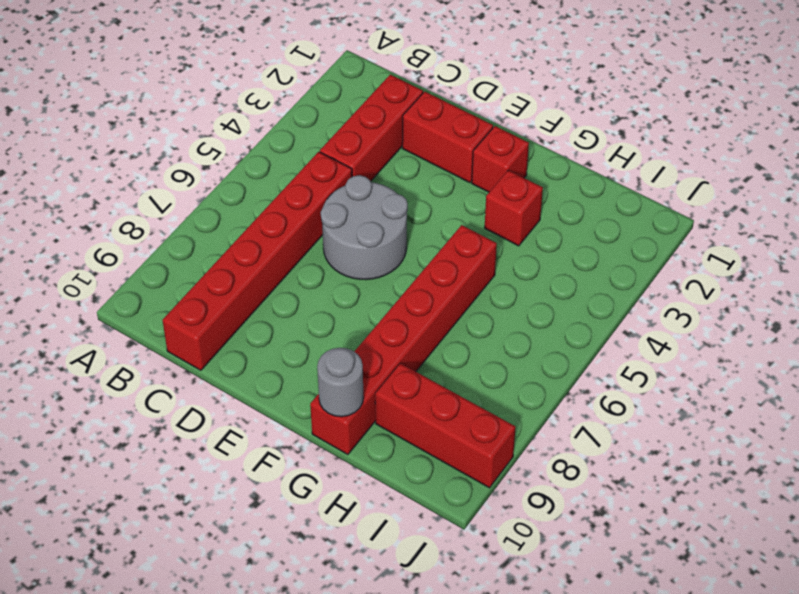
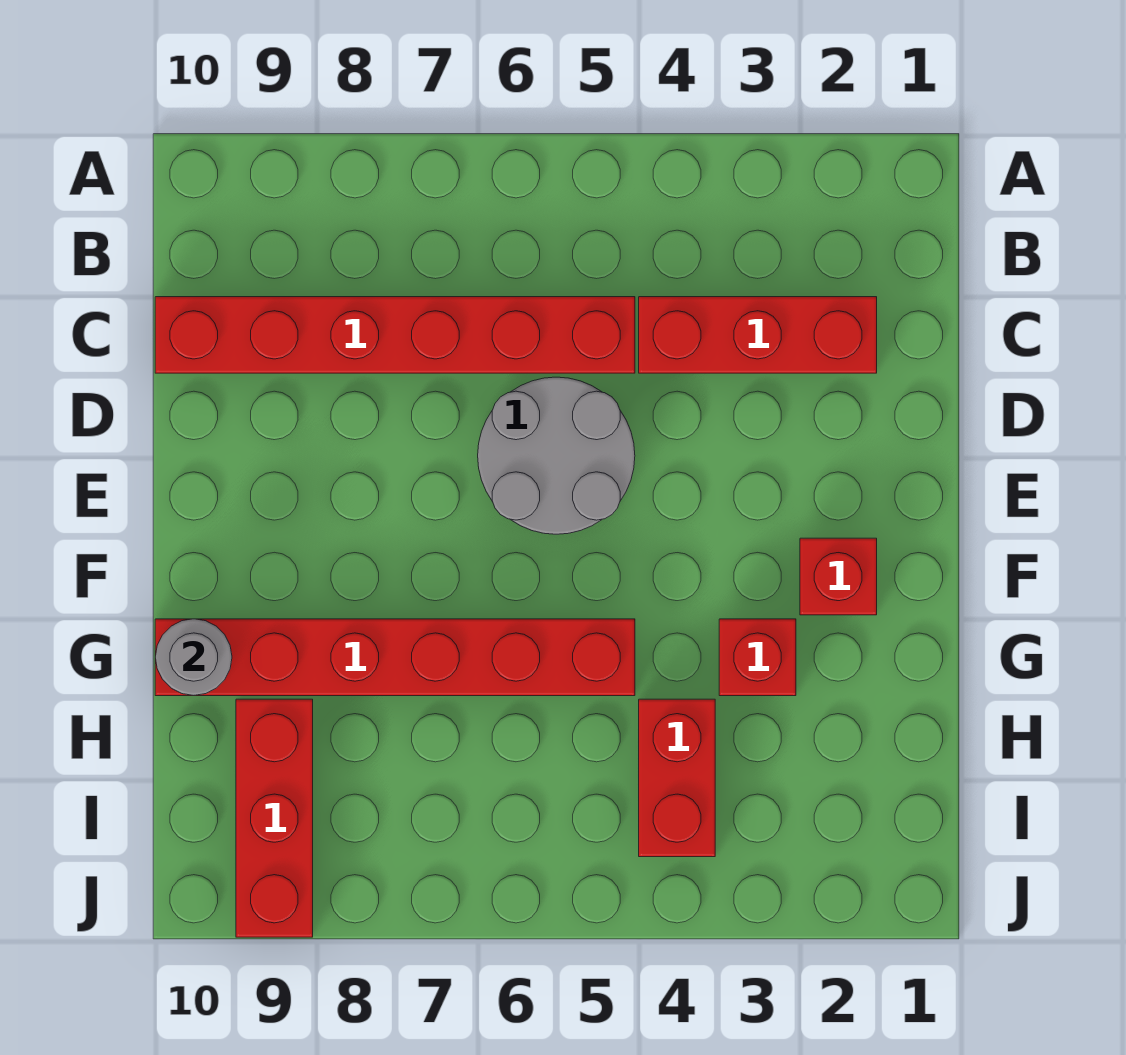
red brick D2:E2 level 1 -> red brick H4:I4 level 1

